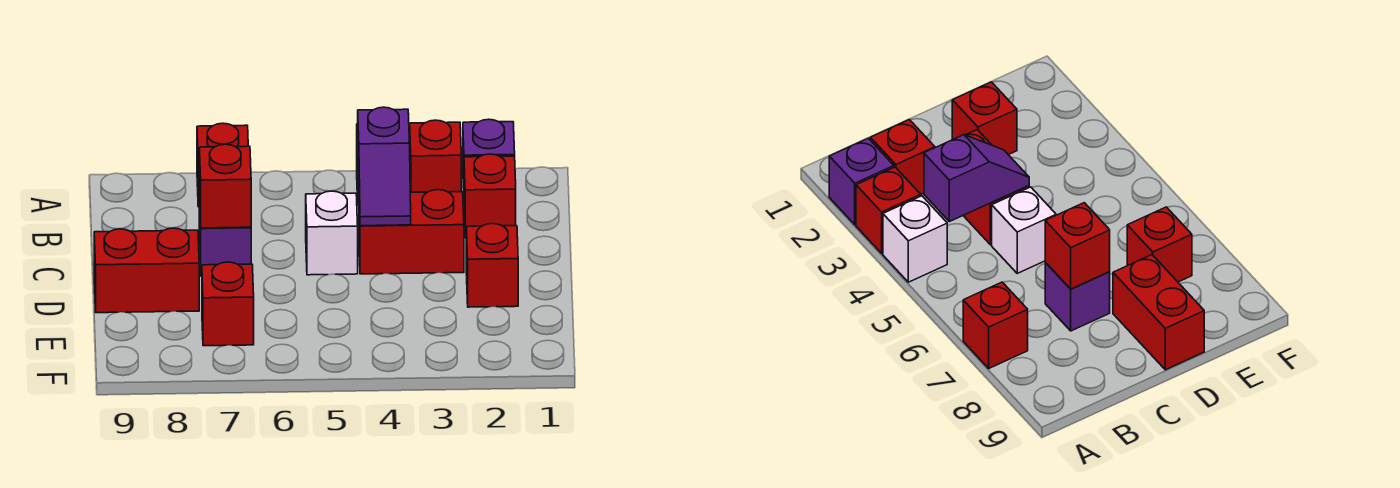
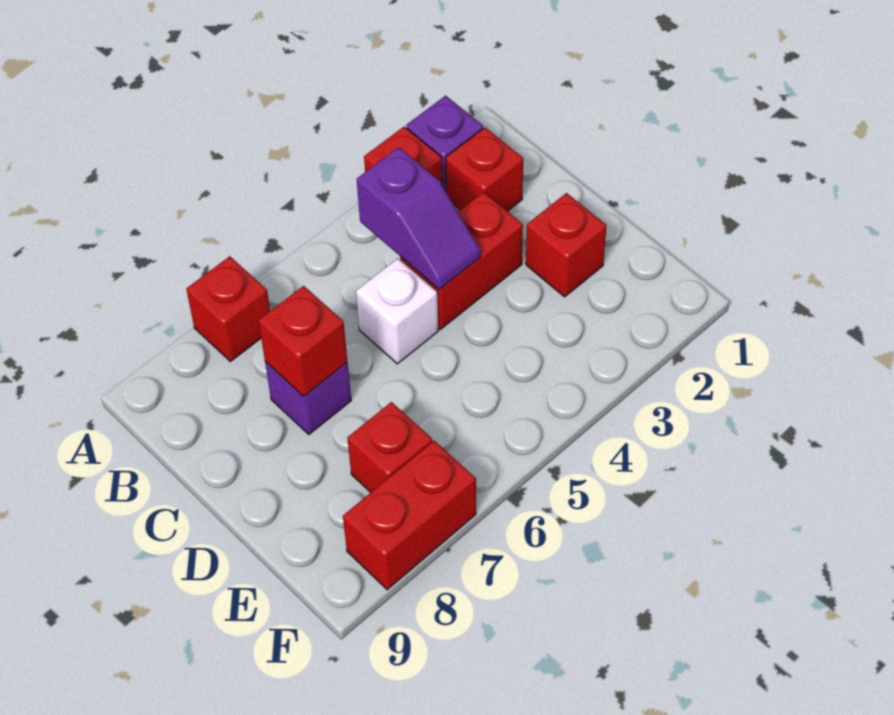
white brick A4 level 1 -> none
red brick D8:D9 level 1 -> red brick F7:F8 level 1

